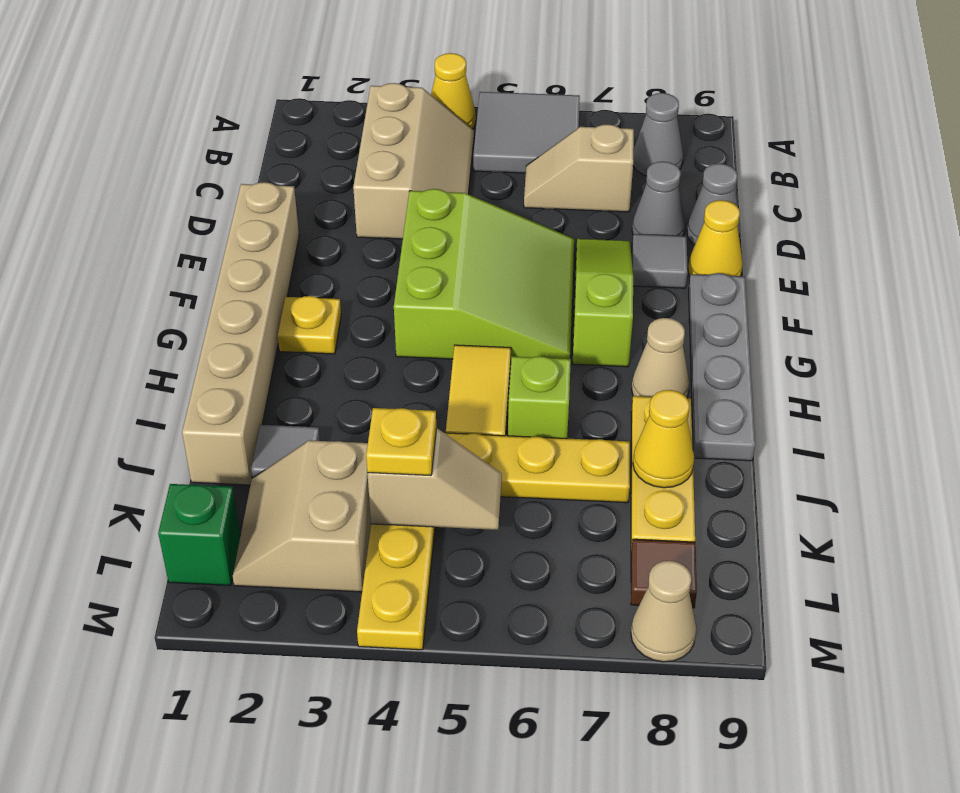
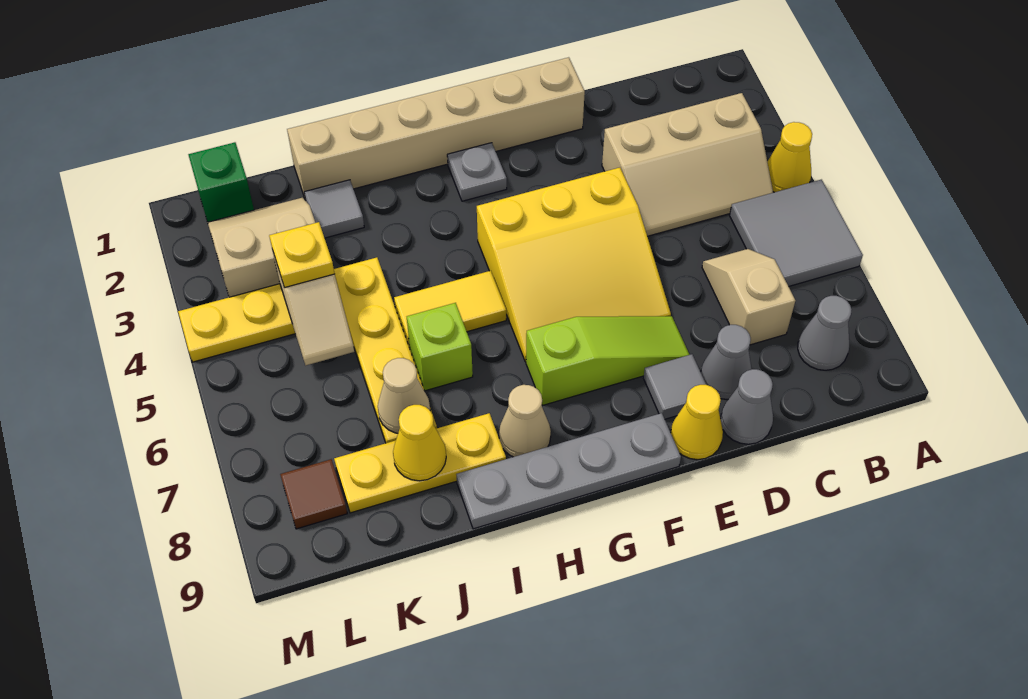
lime slope E4:G6 level 1 top 4 -> yellow slope E4:G6 level 1 top 4
yellow plate G2 level 1 -> grey plate G2 level 1
tan cone M8 level 1 -> tan cone J7 level 2

